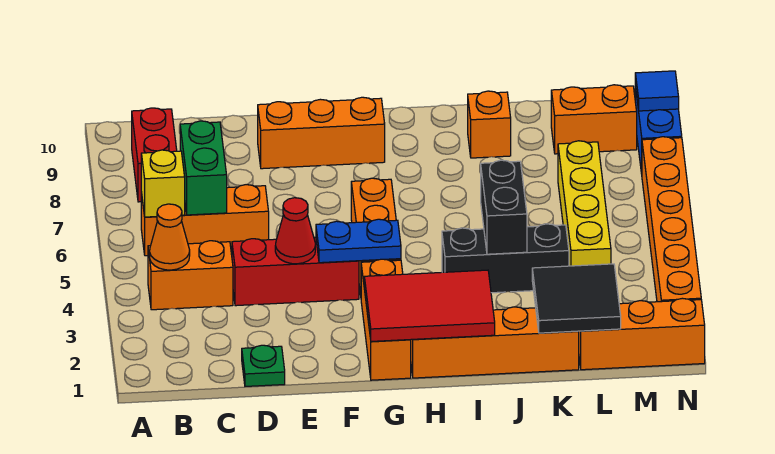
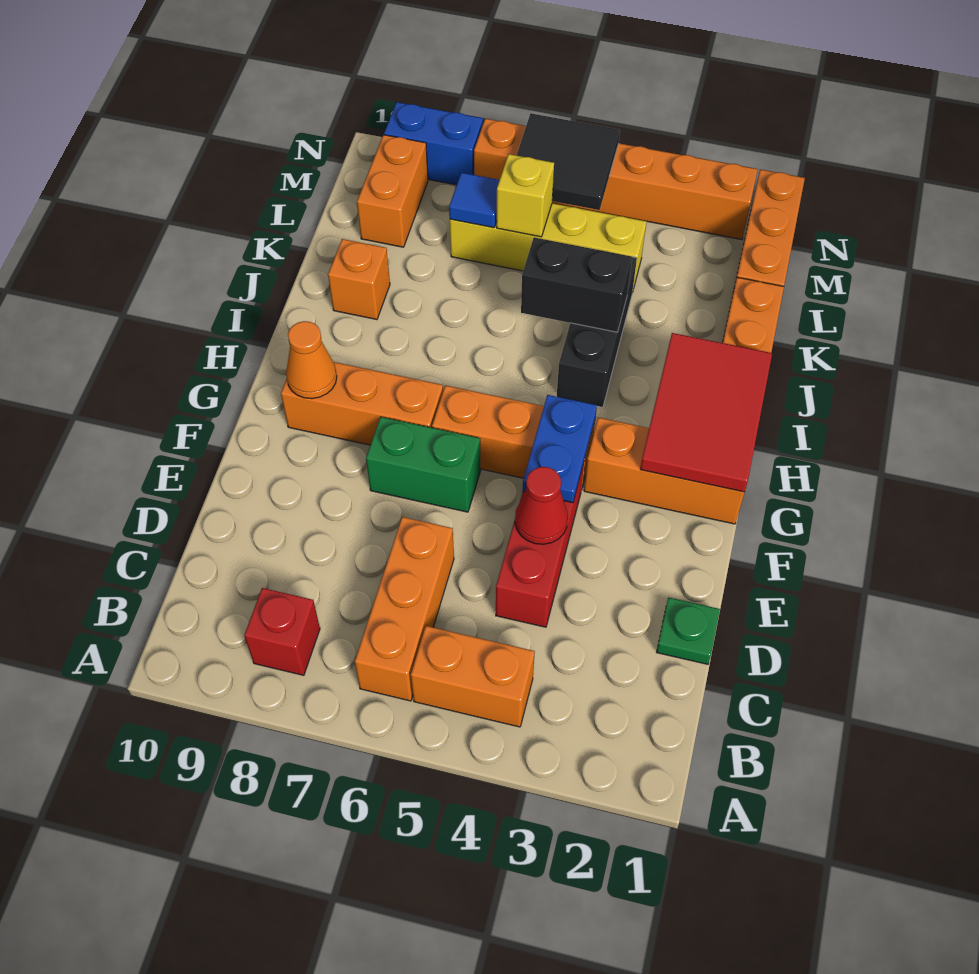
orange brick B4:C4 level 1 -> orange brick B4:B5 level 1
orange cone B4 level 2 -> orange cone G9 level 2
yellow brick B6 level 2 -> yellow brick L6 level 2
red brick B8:B9 level 1 -> red brick B8 level 1
green brick C6:C7 level 2 -> green brick F6:F7 level 1
orange brick E9:G9 level 1 -> orange brick G7:G9 level 1
black tile K1:L2 level 2 -> black tile M5:N6 level 2
blue tile N9 level 2 -> blue tile L7 level 2

